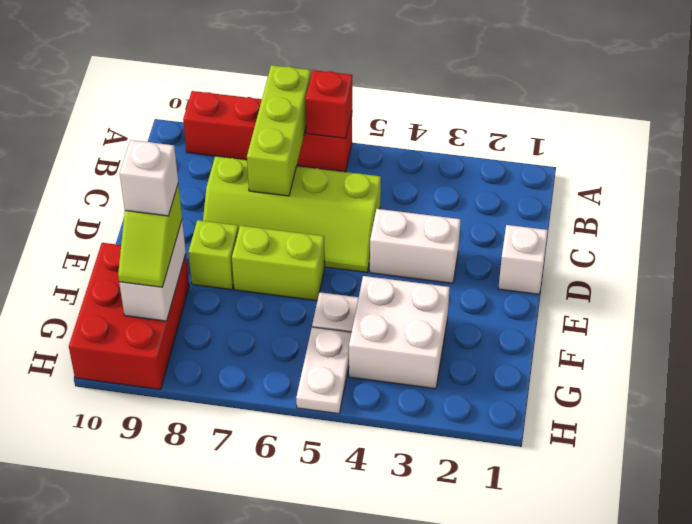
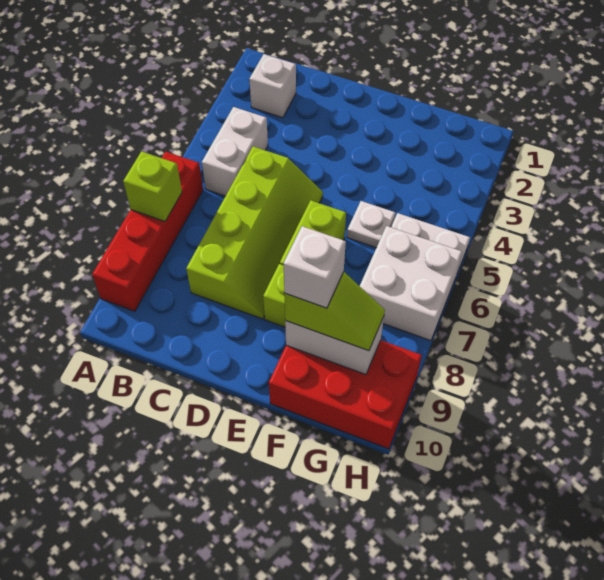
red brick A6 level 2 -> none
lime brick A7:C7 level 2 -> lime brick A7 level 2
white brick D1 level 1 -> white brick B2 level 1
white brick D3:D4 level 1 -> white brick B4:B5 level 1
white brick F3:G4 level 1 -> white brick G6:H7 level 1

